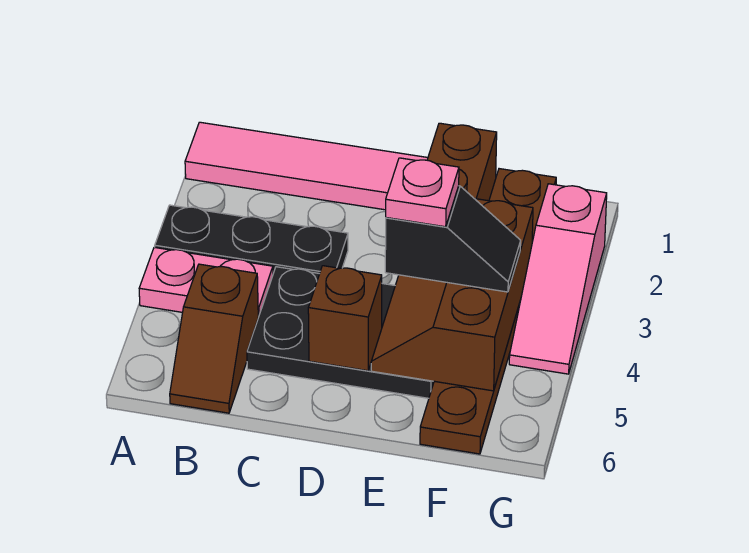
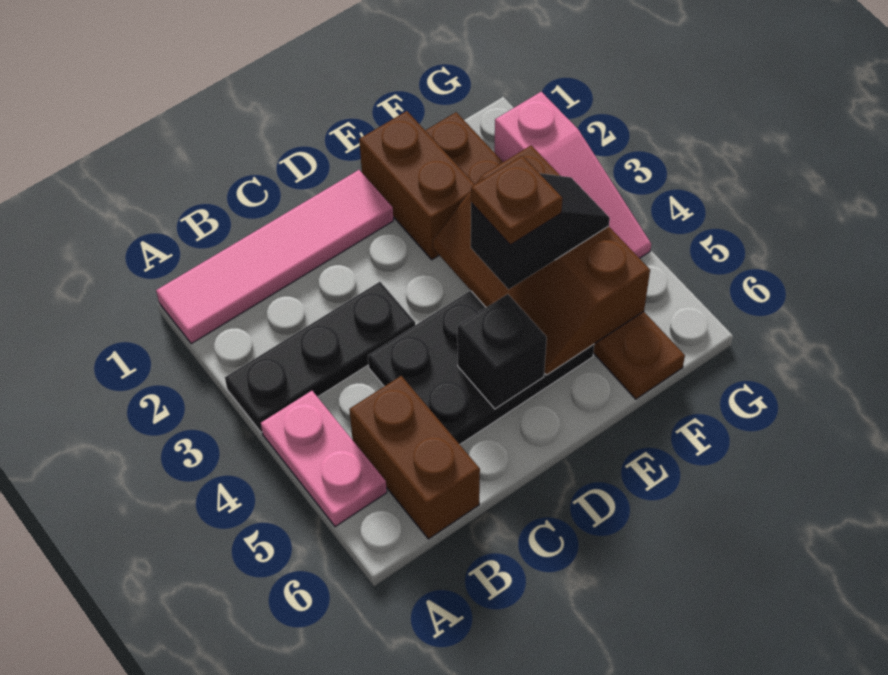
pink plate A4:B4 level 1 -> pink plate A4:A5 level 1
brown slope B5:B6 level 1 top 5 -> brown brick B5:B6 level 1
brown brick D5 level 2 -> black brick D5 level 2
pink plate E4 level 4 -> brown plate E4 level 4

